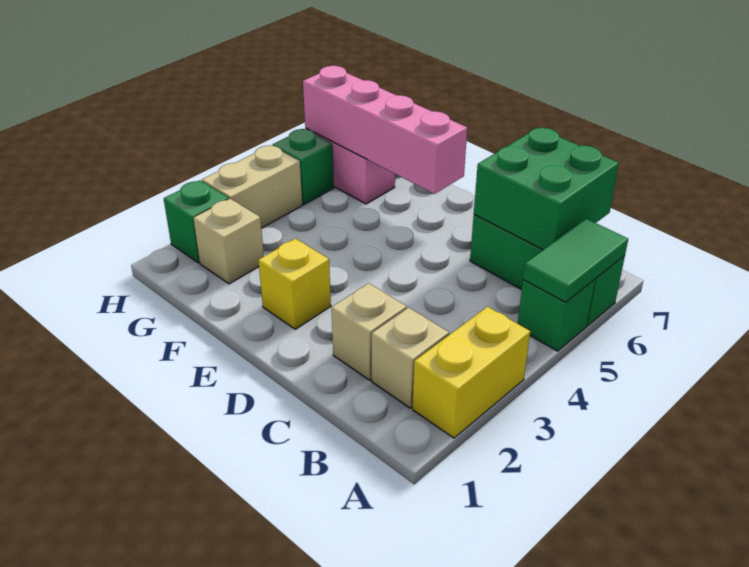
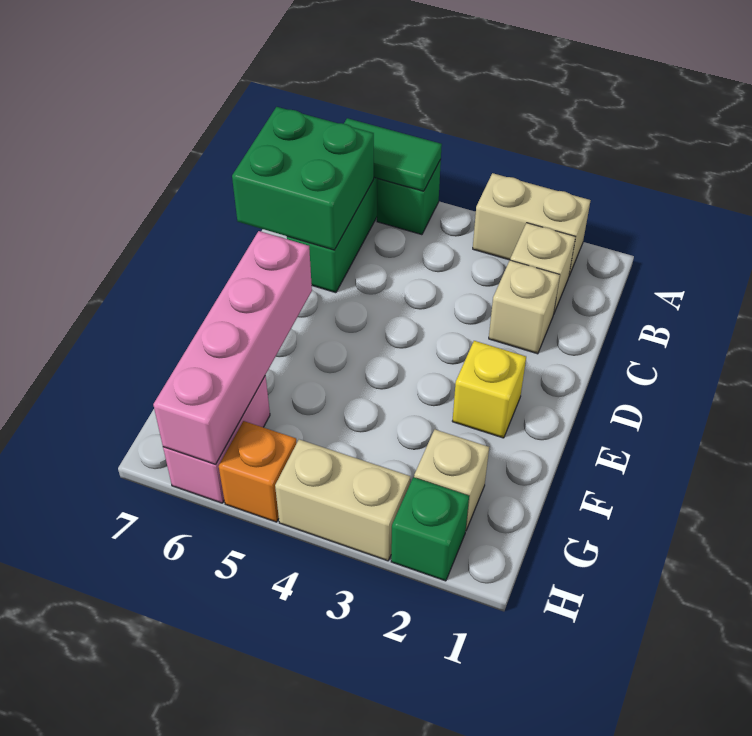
yellow brick A2:A3 level 1 -> tan brick A2:A3 level 1
green brick H5 level 1 -> orange brick H5 level 1

